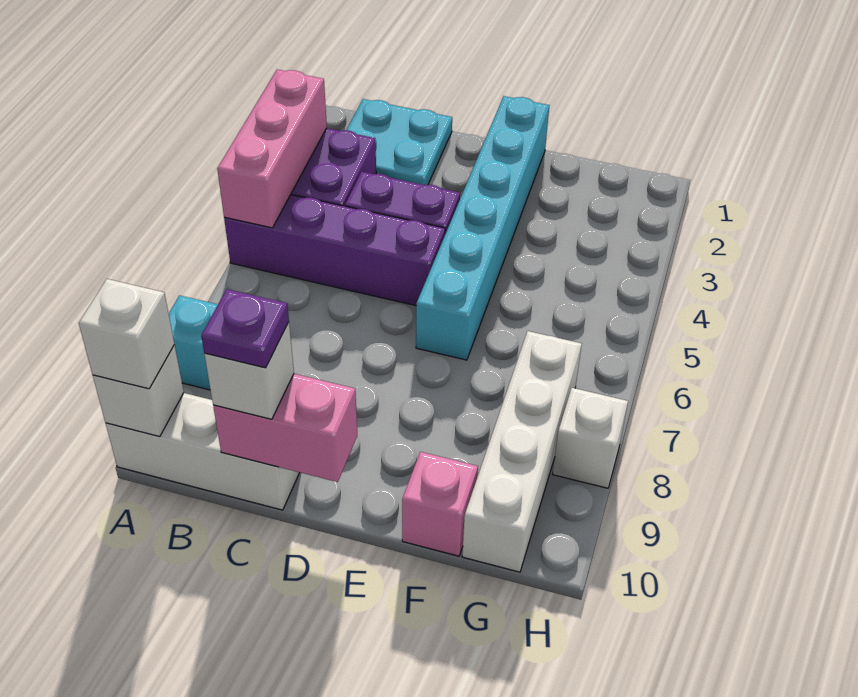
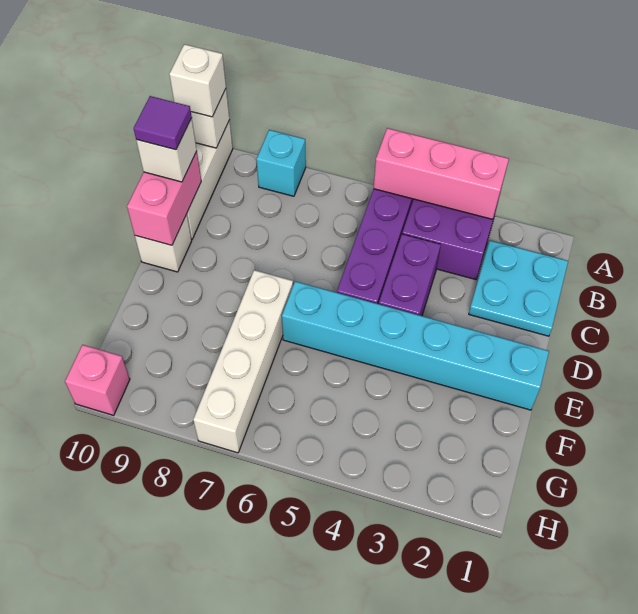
purple plate C10 level 4 -> purple tile C10 level 4
pink brick F10 level 1 -> pink brick H10 level 1
white brick G7:G10 level 1 -> white brick E7:H7 level 1
white brick H8 level 1 -> white brick D10 level 1

